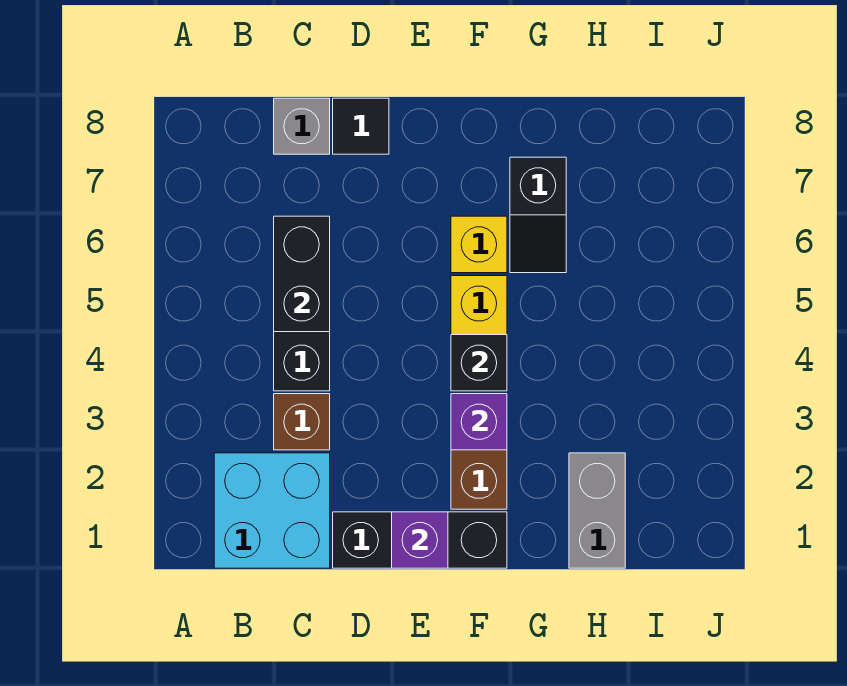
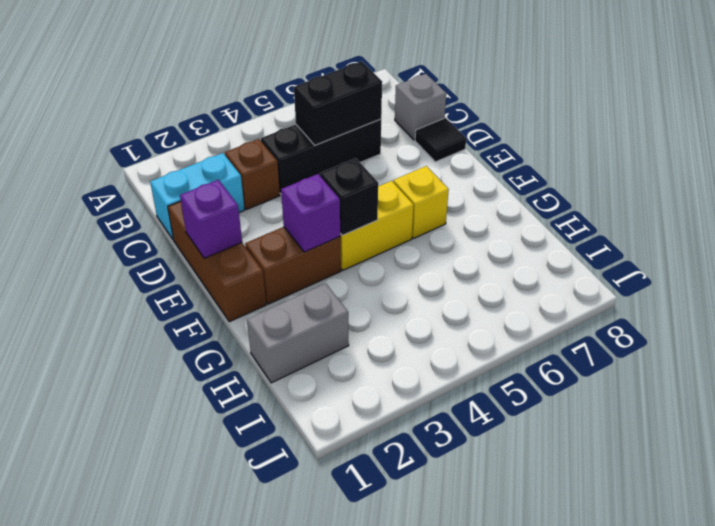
cyan brick B1:C2 level 1 -> cyan brick C1:C2 level 1
black brick D1:F1 level 1 -> brown brick D1:F1 level 1
black slope G6:G7 level 1 top 7 -> none

